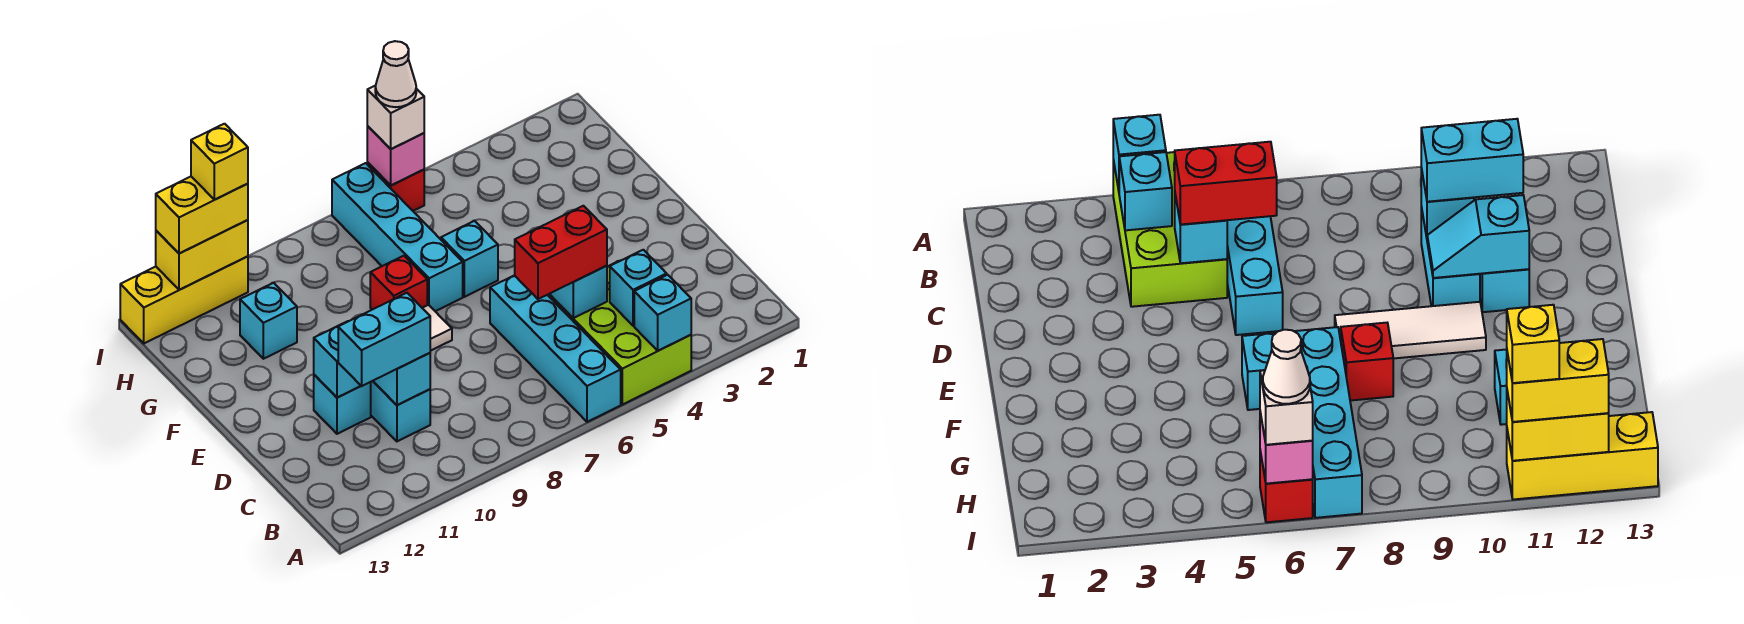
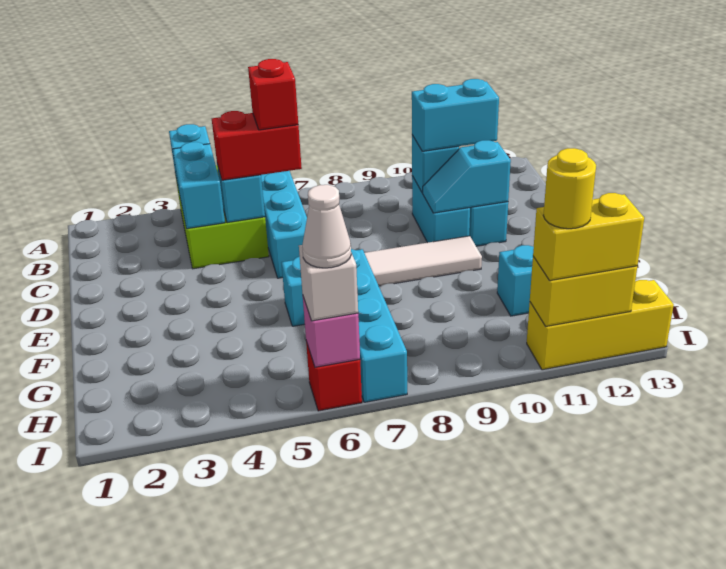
cyan brick B4 level 2 -> cyan brick B4:C4 level 2
red brick F8 level 1 -> red brick C6 level 4
yellow brick I11 level 4 -> yellow round brick I11 level 4

